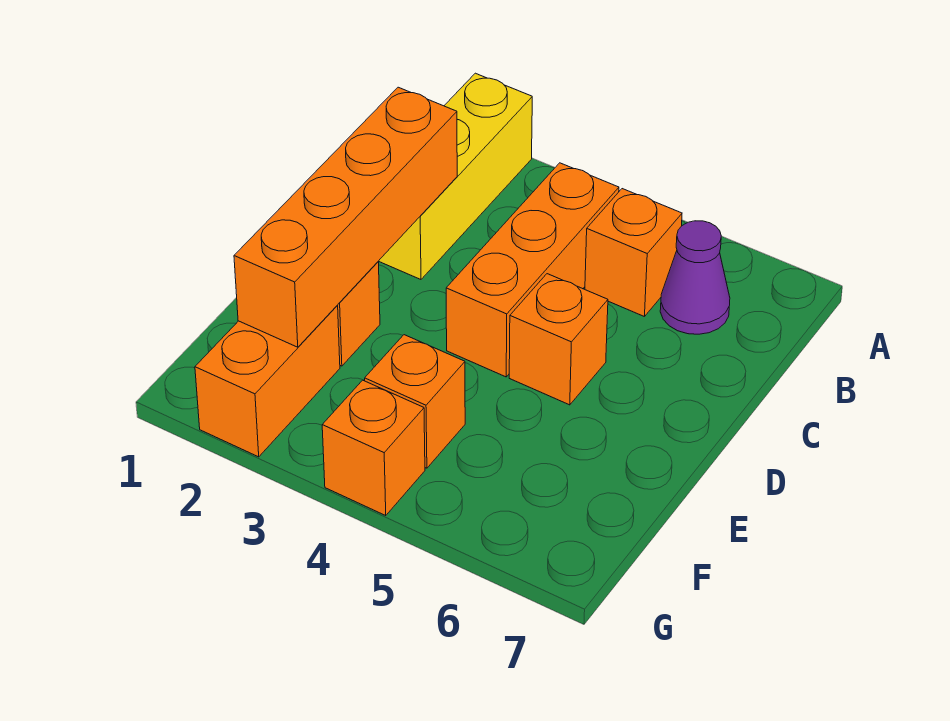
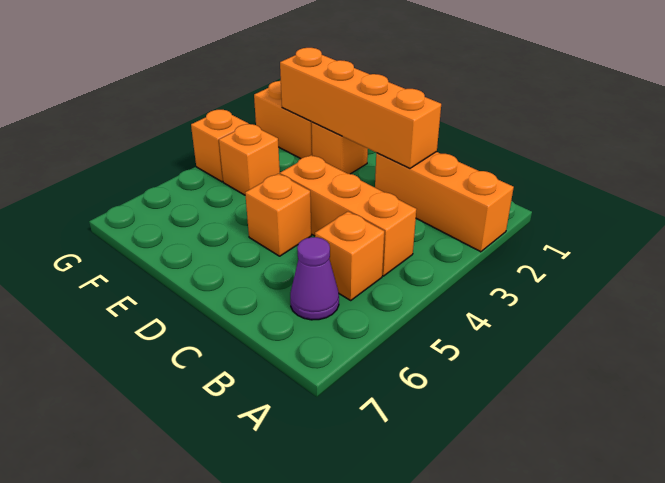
yellow brick A2:C2 level 1 -> orange brick A2:C2 level 1

